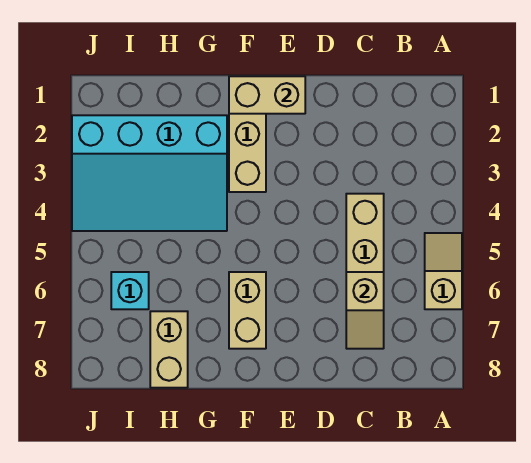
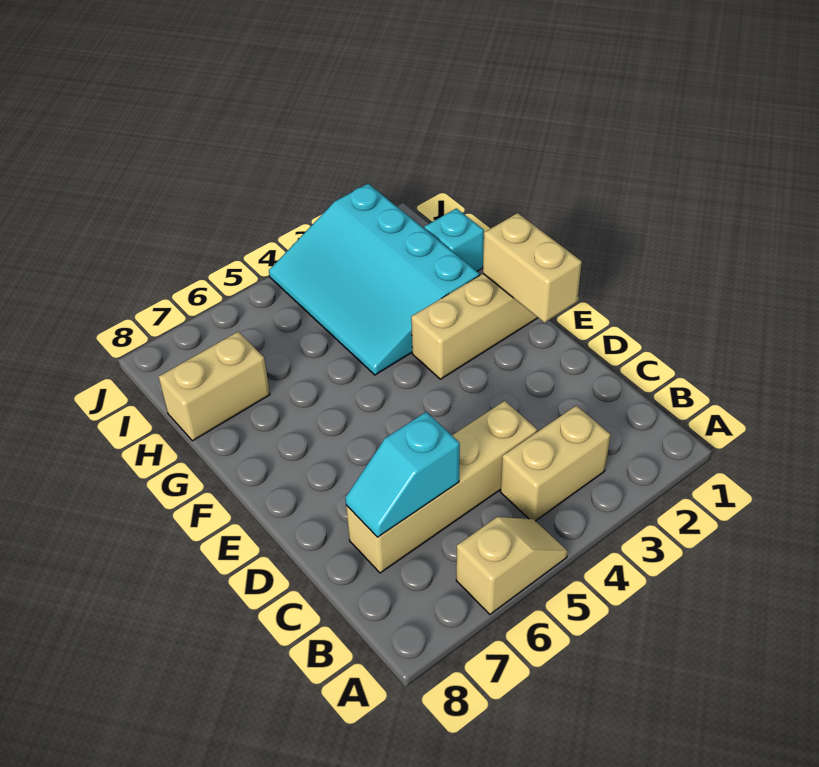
tan slope C6:C7 level 2 top 6 -> cyan slope C6:C7 level 2 top 6
tan brick F6:F7 level 1 -> tan brick B3:B4 level 1
cyan brick I6 level 1 -> cyan brick H1 level 1

